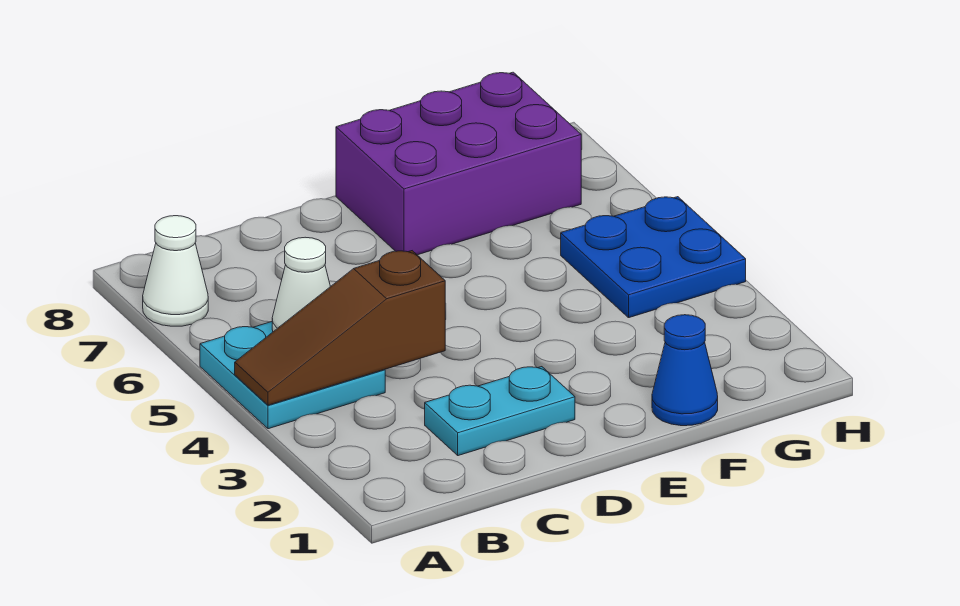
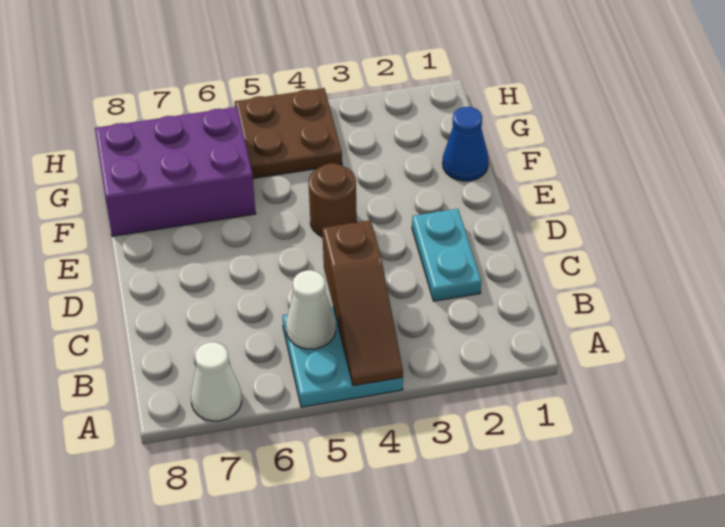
none -> brown round brick E4 level 1
purple brick E7:G8 level 1 -> purple brick F6:G8 level 1
blue plate G4:H5 level 1 -> brown plate G4:H5 level 1

